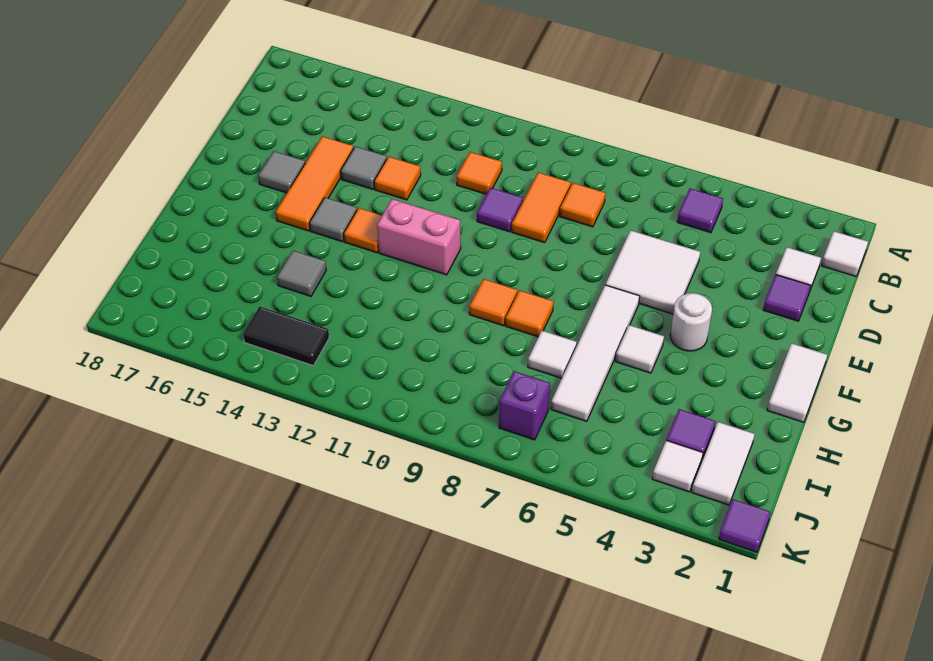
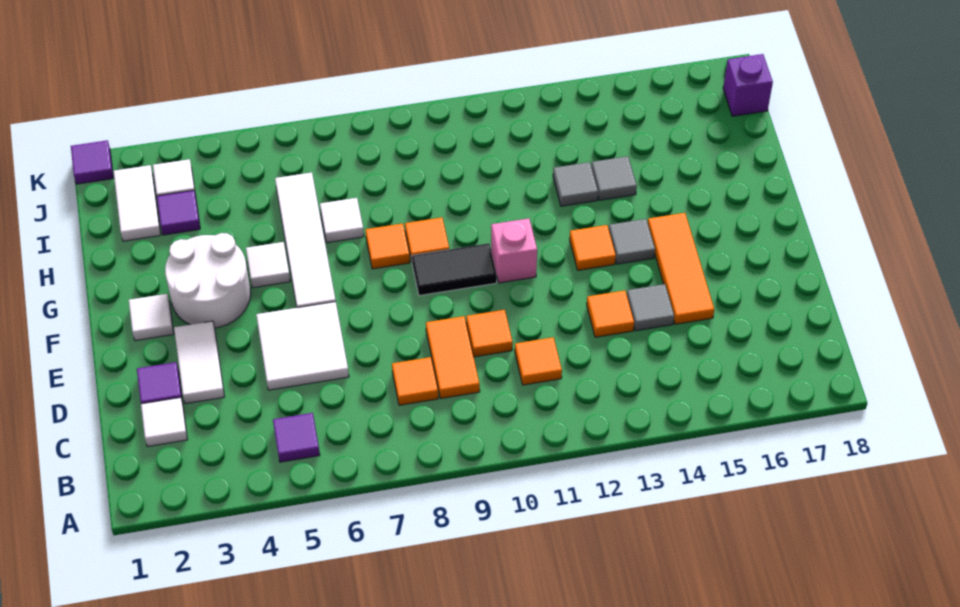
white tile B1 level 1 -> white tile F2 level 1
purple tile D10 level 1 -> orange tile D10 level 1
grey tile E16 level 1 -> grey tile H13 level 1
white tile F1:G1 level 1 -> white tile D3:E3 level 1
white round brick F4 level 1 -> white round brick F3:G4 level 1
pink brick F11:F12 level 1 -> pink brick F11 level 1
purple brick J7 level 1 -> purple brick J18 level 1
black tile J13:J14 level 1 -> black tile F9:F10 level 1

